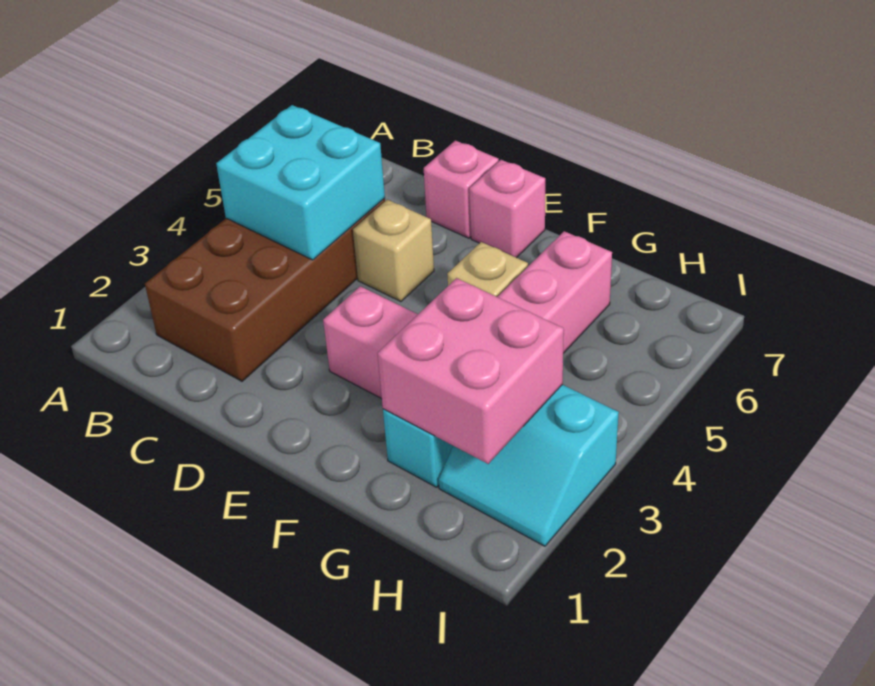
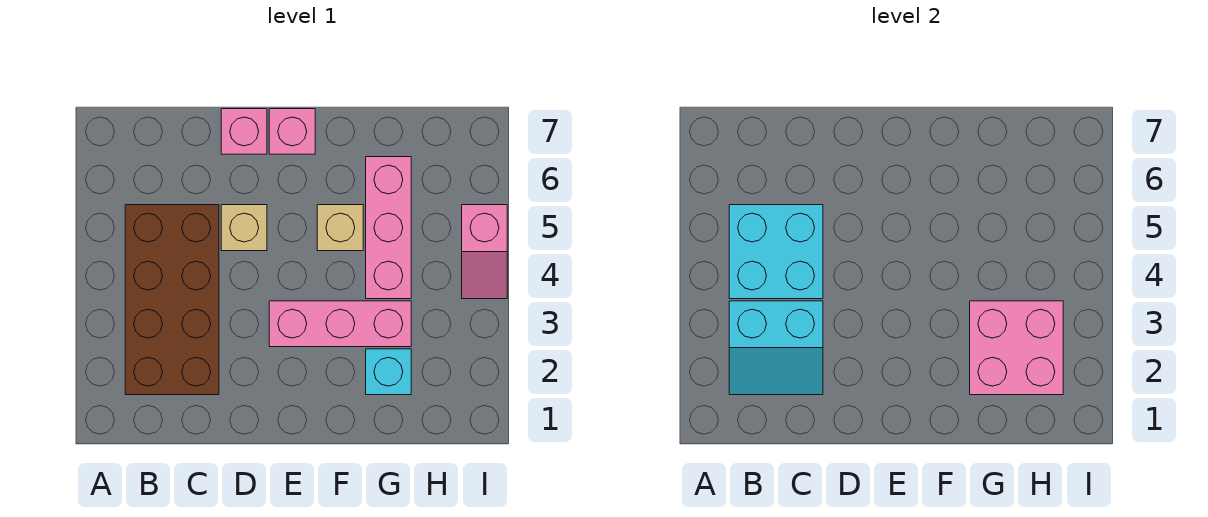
cyan slope H2:I3 level 1 top 3 -> cyan slope B2:C3 level 2 top 3
none -> pink slope I4:I5 level 1 top 5

